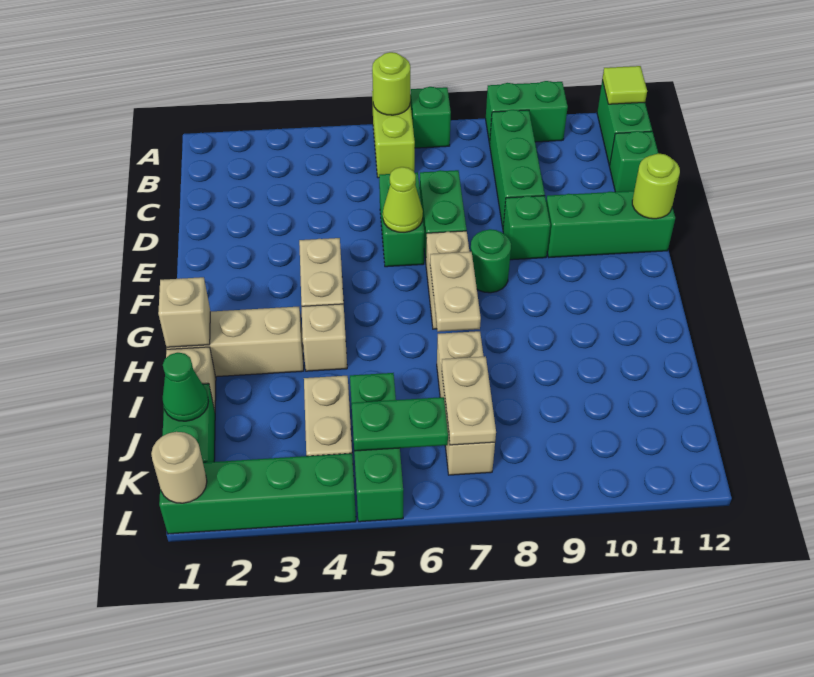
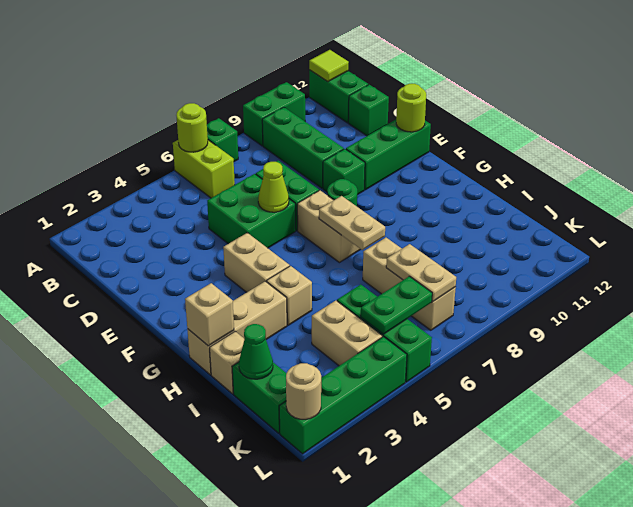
green brick D6:E6 level 1 -> green brick D5:E6 level 1

